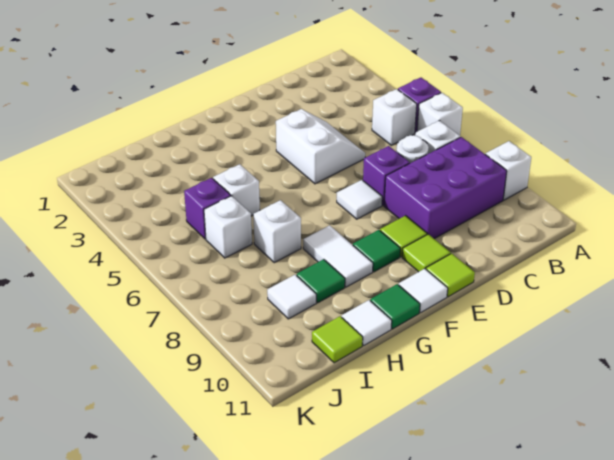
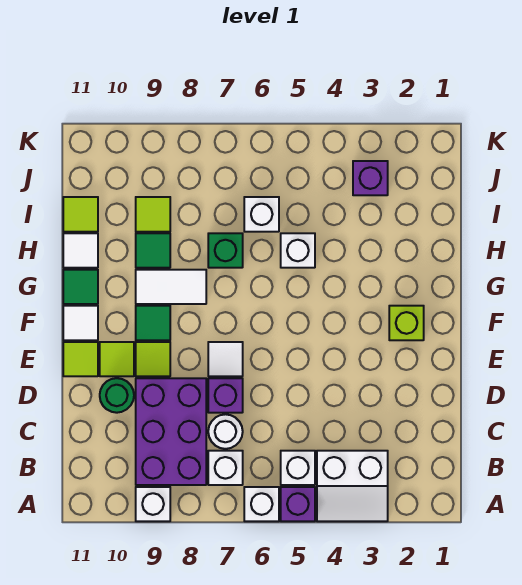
white slope D4:E5 level 1 top E -> white slope A3:B4 level 1 top B
none -> green round brick D10 level 1
none -> lime brick F2 level 1
white brick H7 level 1 -> green brick H7 level 1
purple brick I5 level 1 -> purple brick J3 level 1
white tile I9 level 1 -> lime tile I9 level 1

